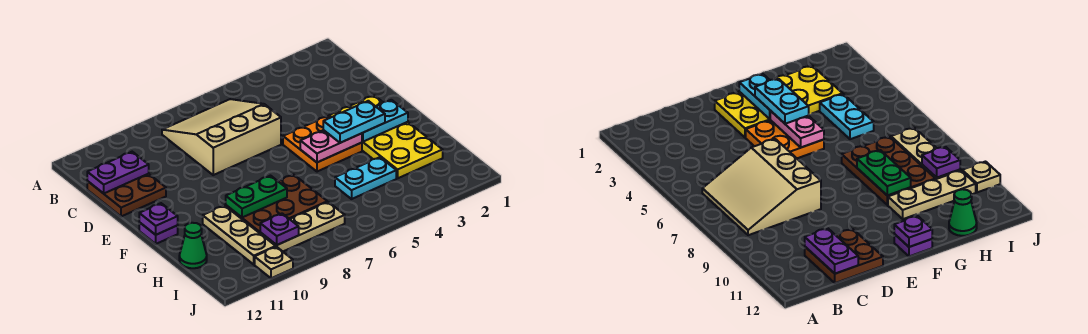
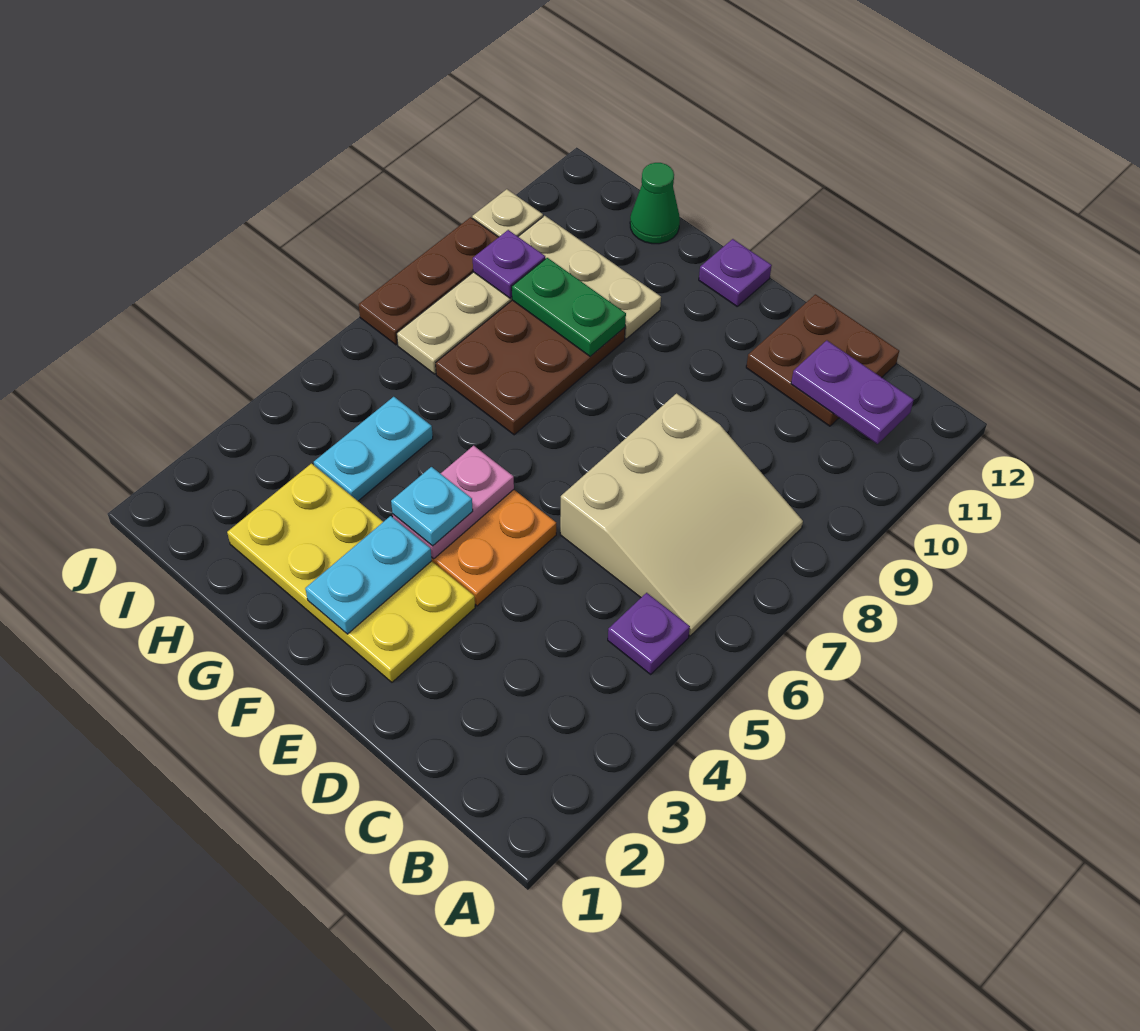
purple plate C11:C12 level 2 -> purple plate B11:C11 level 2
cyan plate F3:F4 level 3 -> cyan plate F4 level 3
purple plate F12 level 2 -> purple plate B5 level 1
green plate G8:G9 level 2 -> green plate G9:H9 level 2
none -> brown plate J7:J9 level 1

